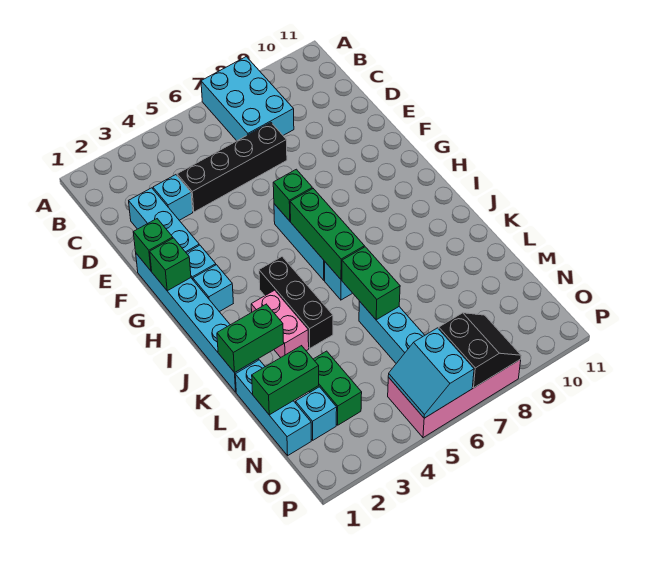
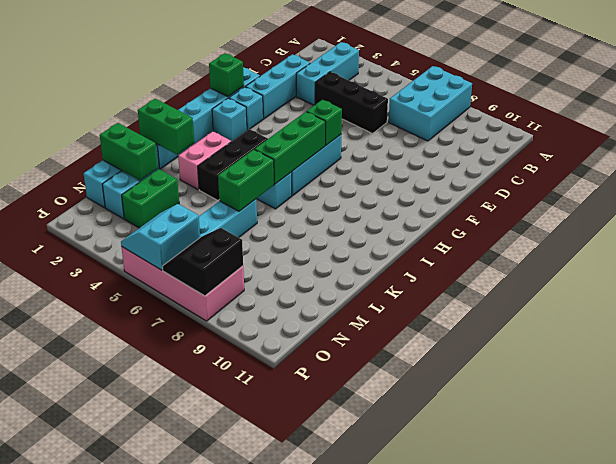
cyan brick D3 level 1 -> cyan brick B3:D3 level 1
black brick D4:D7 level 1 -> black brick D4:D6 level 1
green brick F1 level 2 -> none
black slope O7:P8 level 2 top 7 -> black slope O7:P8 level 2 top 8

